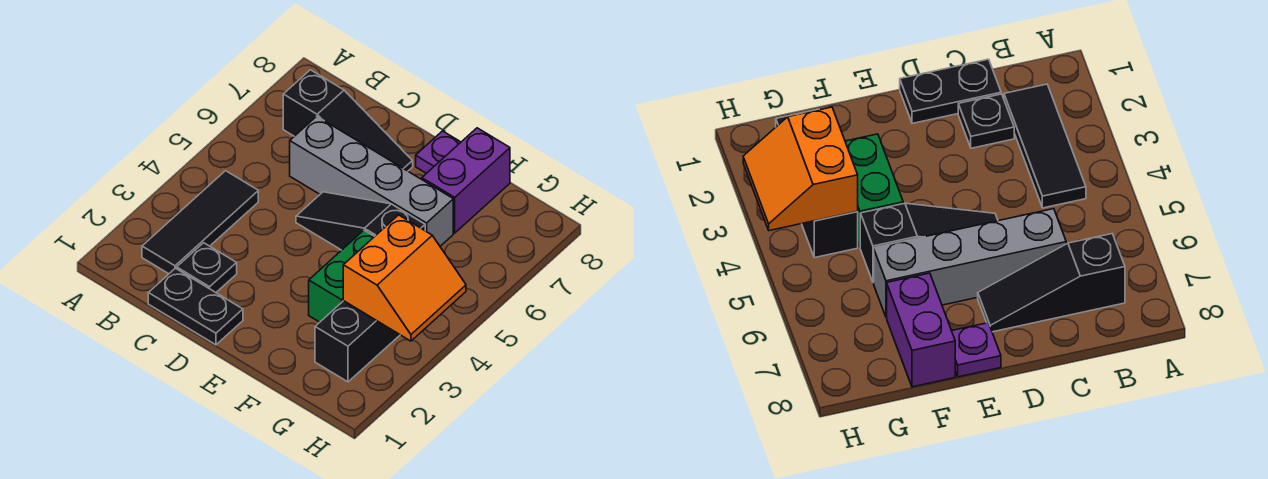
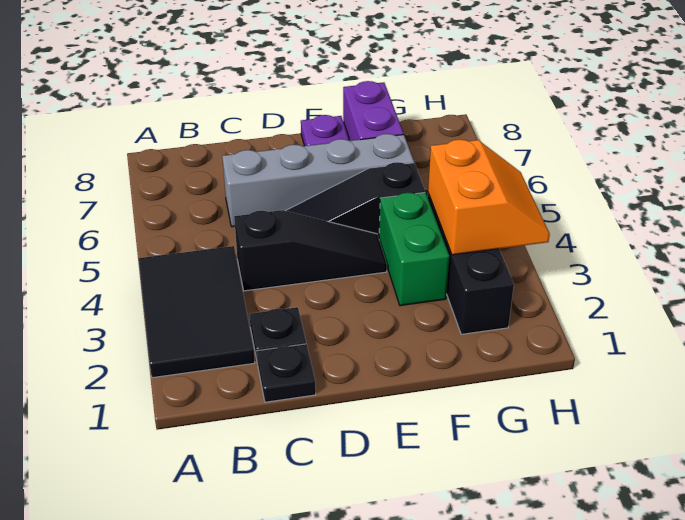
black tile B2:B4 level 1 -> black tile A2:B4 level 1
black slope B7:D7 level 1 top B -> black slope C4:E4 level 1 top C
black plate C1:D1 level 1 -> black plate C1 level 1

